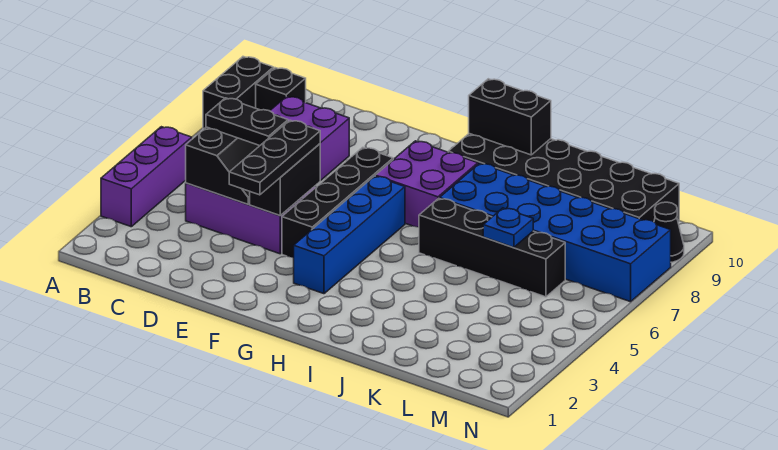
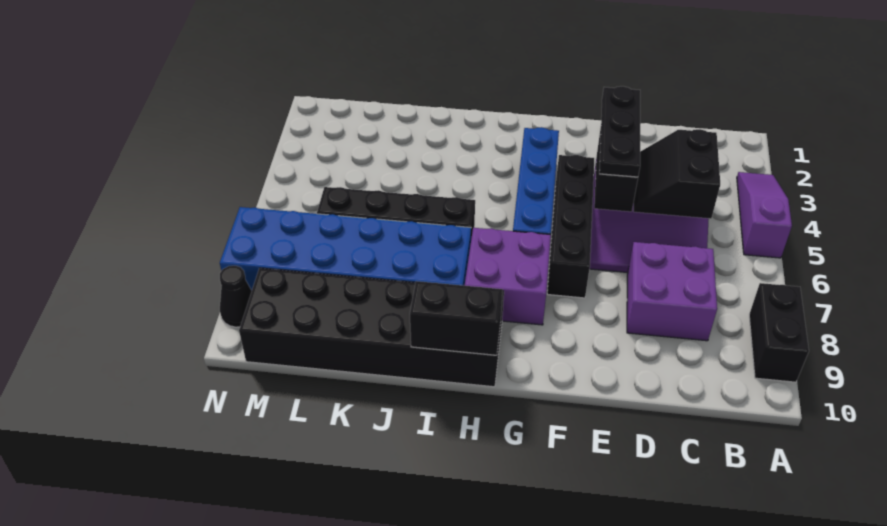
purple brick A3:A5 level 1 -> purple slope A3:A5 level 1 top 5
black brick B9 level 1 -> none
black plate C5:D5 level 3 -> none
blue plate K6 level 2 -> none

